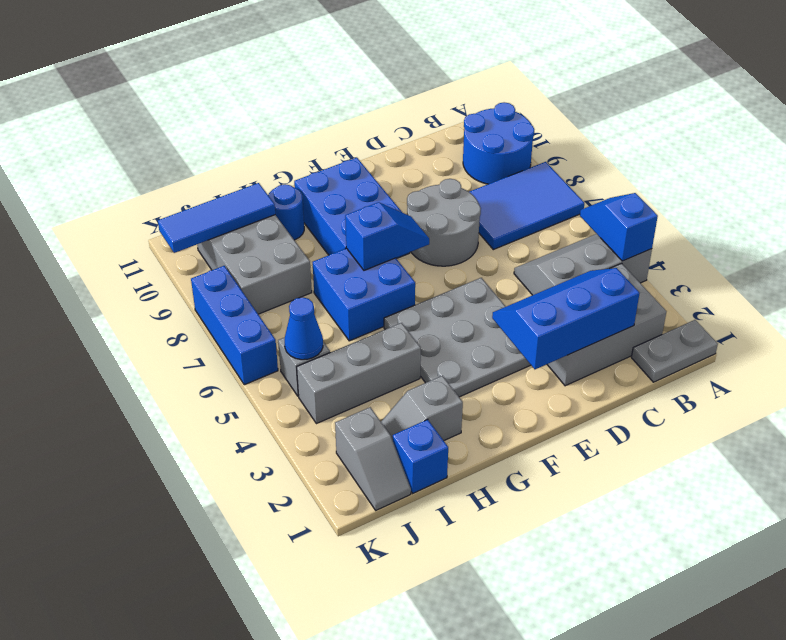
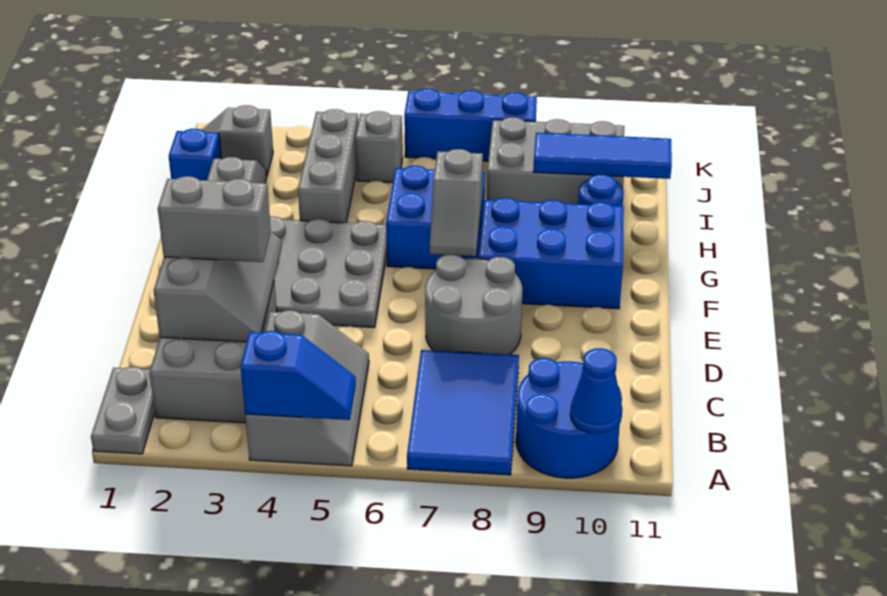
blue slope C2:E3 level 2 top 2 -> grey slope C2:E3 level 2 top 2
none -> grey brick D2:D3 level 3
blue slope F7:G7 level 2 top G -> grey slope F7:G7 level 2 top G
blue tile I10:K10 level 2 -> blue tile I9:I11 level 2
blue cone J5 level 2 -> blue cone A10 level 2

